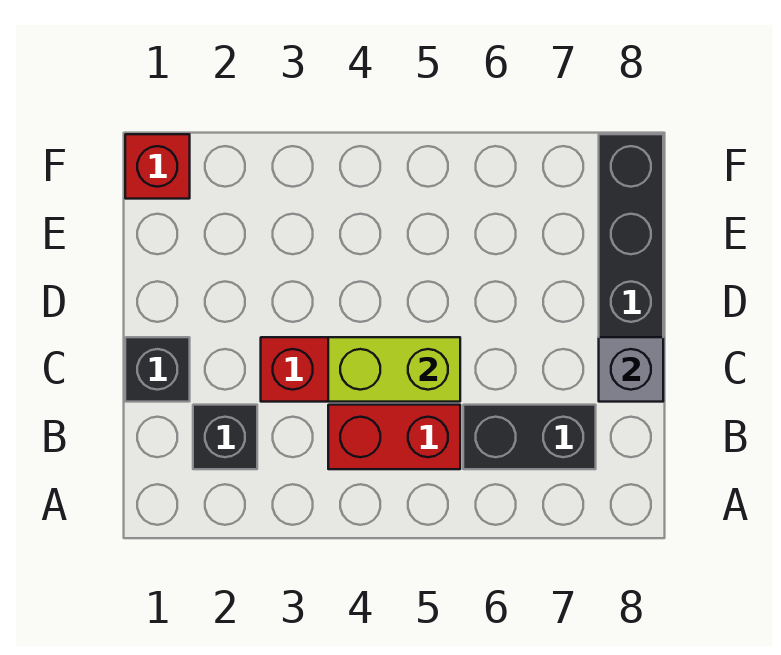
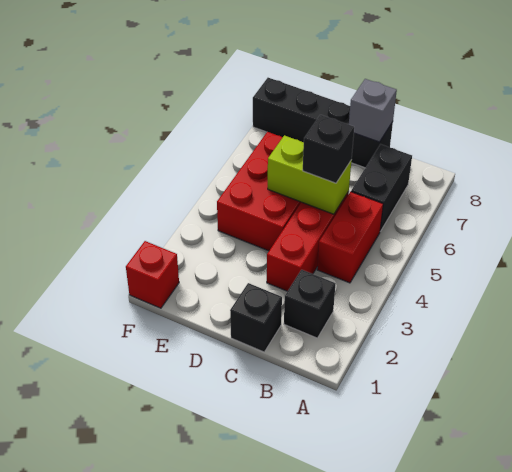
lime brick C4:C5 level 2 -> lime brick C5:D5 level 2
none -> black brick C5 level 3
none -> red brick D4:E6 level 1

